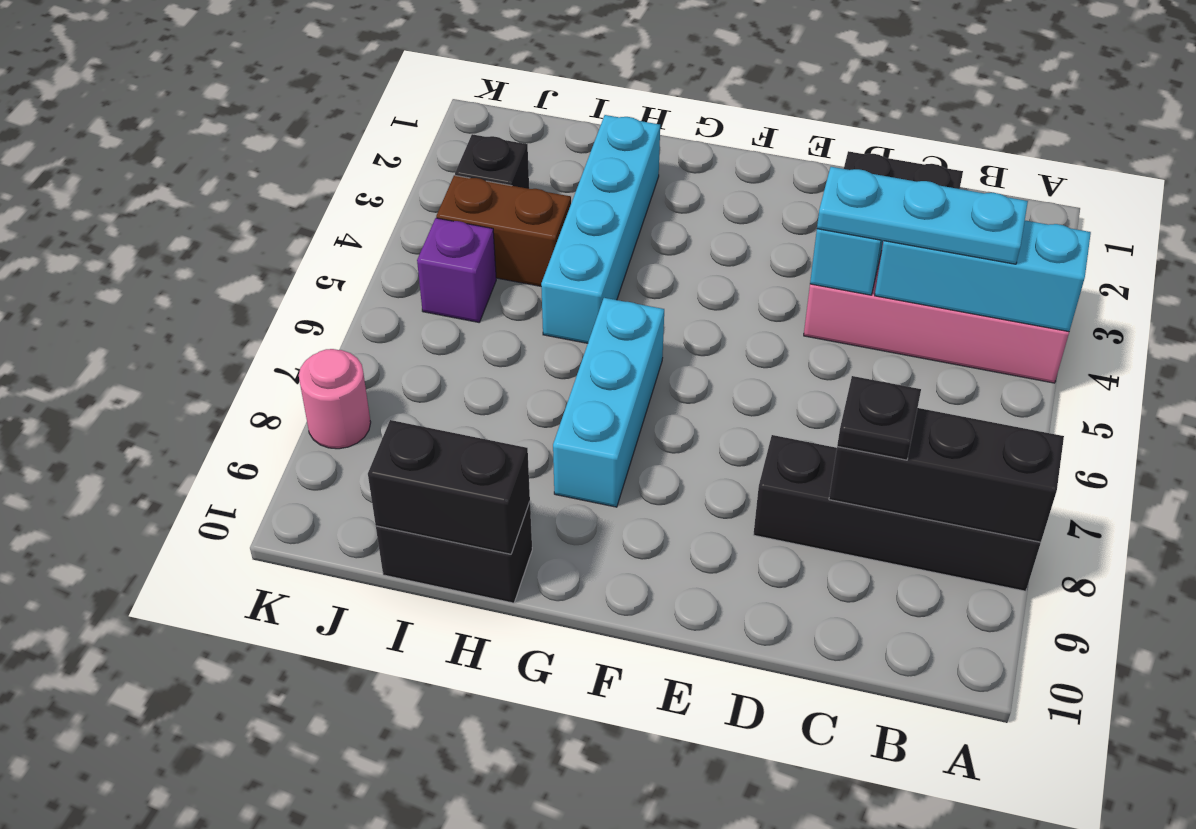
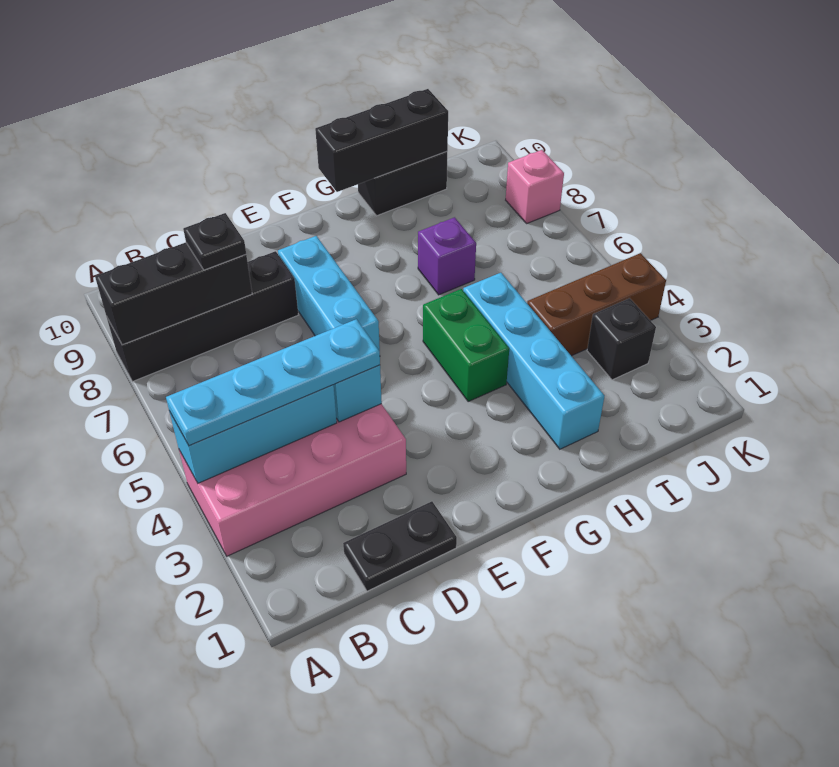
cyan plate B4:D4 level 3 -> cyan plate A4:D4 level 3
none -> green brick G4:G5 level 1
cyan brick G6:G8 level 1 -> cyan brick E6:E8 level 1
black brick H10:I10 level 2 -> black brick G10:I10 level 2
brown brick I4:J4 level 1 -> brown brick I4:K4 level 1
purple brick J5 level 1 -> purple brick H7 level 1
pink round brick K8 level 1 -> pink brick K8 level 1

